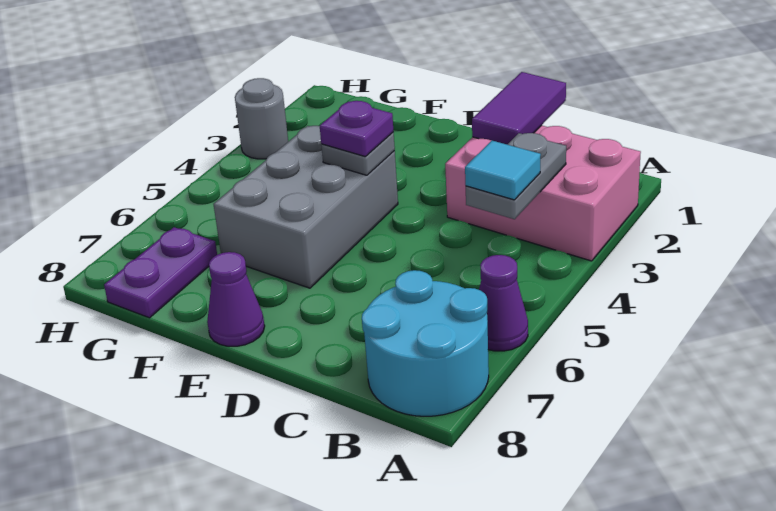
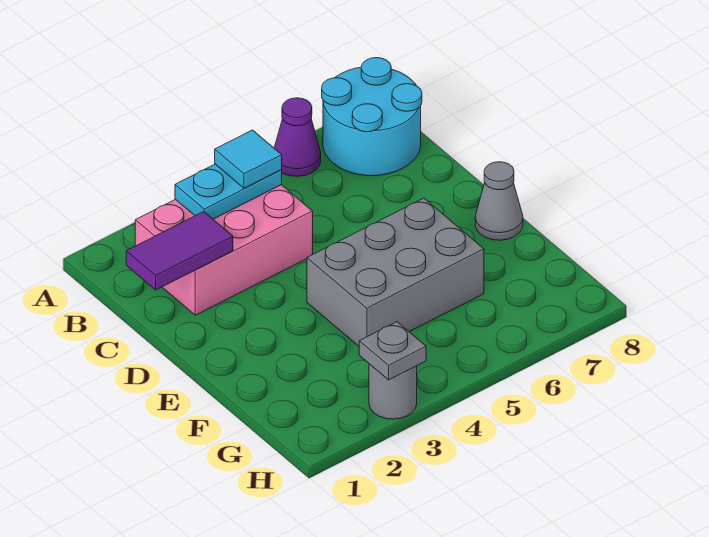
pink brick A2:C3 level 1 -> pink brick B2:C4 level 1
grey plate B3:B4 level 2 -> cyan plate B3:B4 level 2
grey plate E4 level 2 -> grey plate H3 level 2
purple plate E4 level 3 -> none
purple cone E8 level 1 -> grey cone E8 level 1
purple plate G7:G8 level 1 -> none

